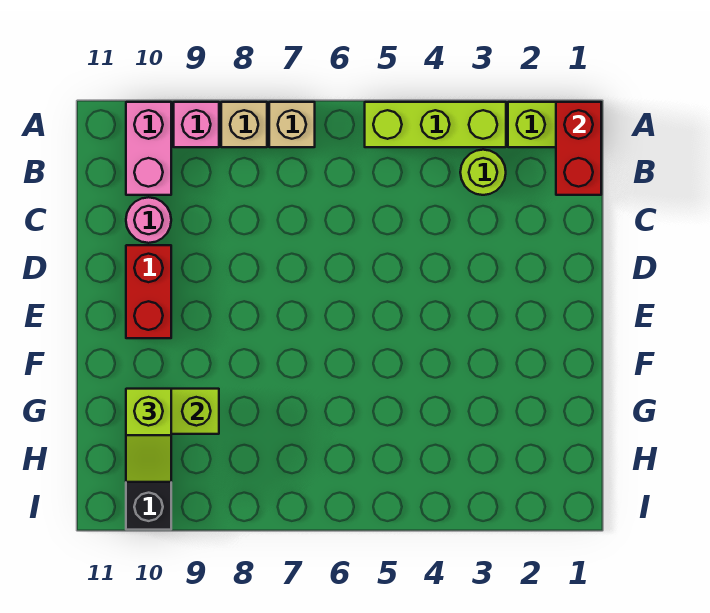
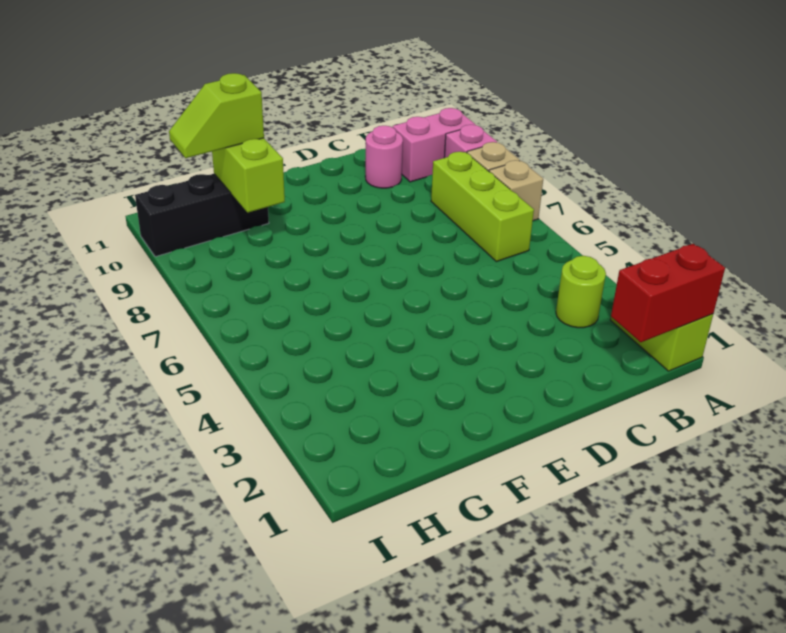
lime brick A3:A5 level 1 -> lime brick B6:B8 level 1
red brick D10:E10 level 1 -> none

